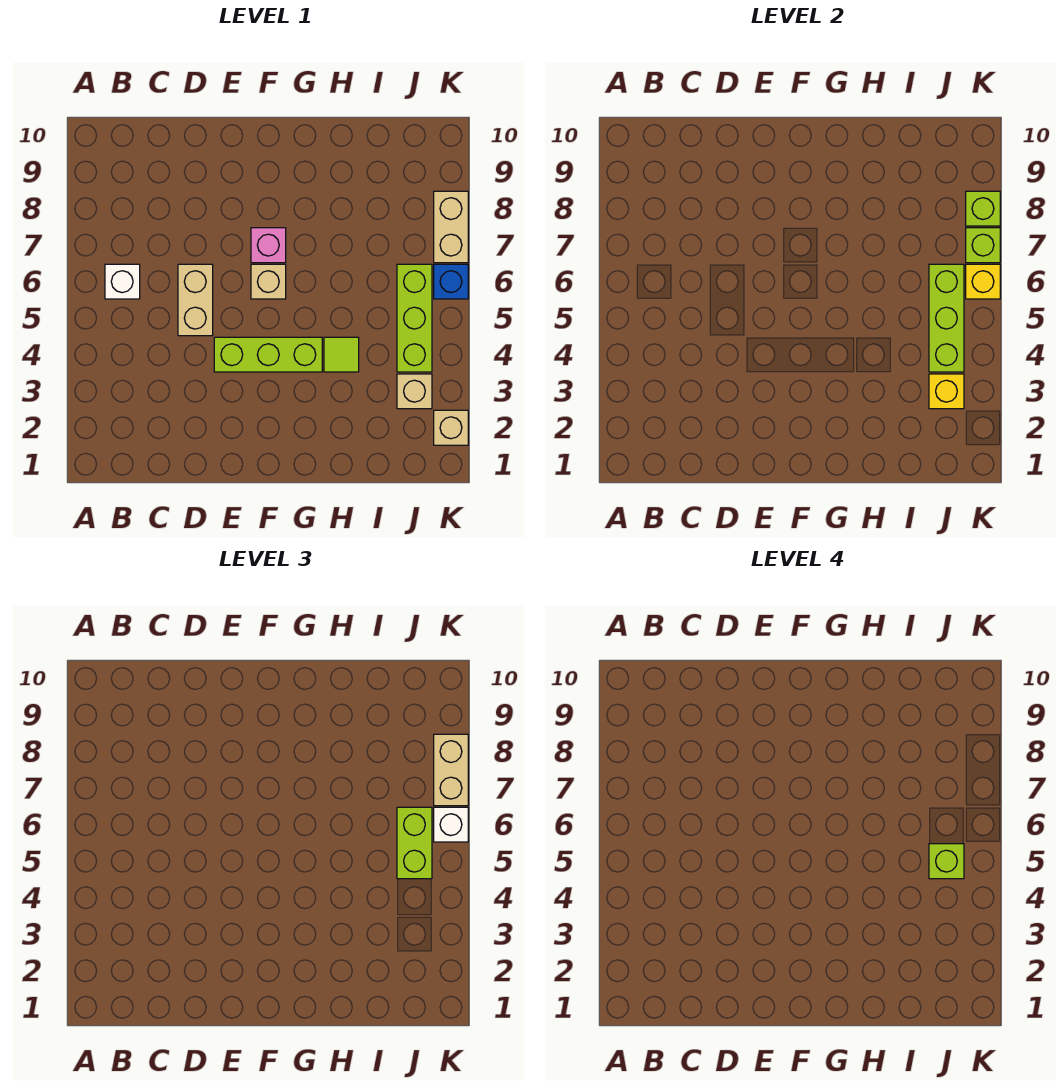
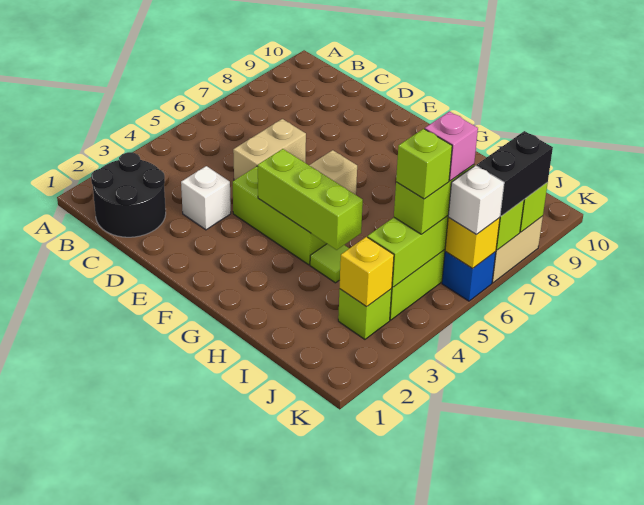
none -> black round brick B1:C2 level 1
white brick B6 level 1 -> white brick D3 level 1
none -> lime brick F4:H4 level 2
pink brick F7 level 1 -> pink brick J6 level 4
tan brick J3 level 1 -> lime brick J3 level 1
tan brick K2 level 1 -> none
tan brick K7:K8 level 3 -> black brick K7:K8 level 3

